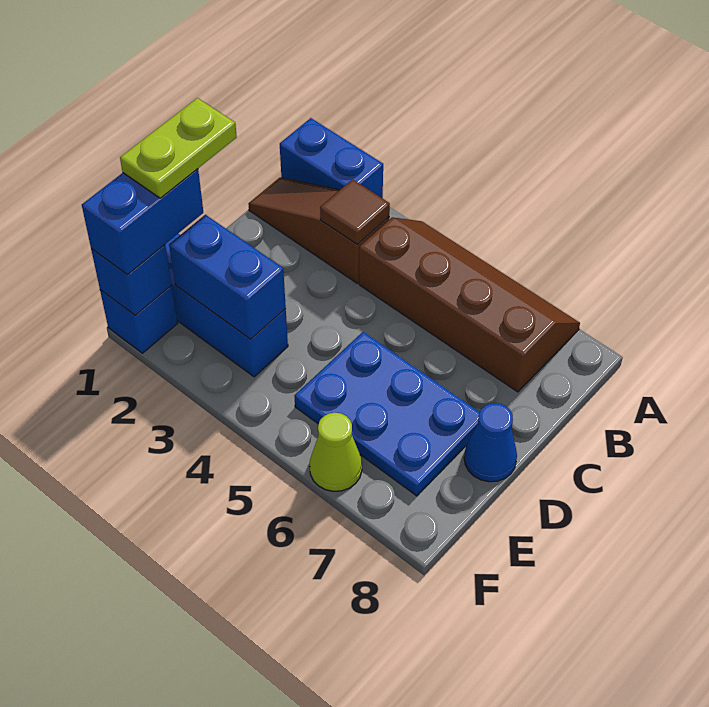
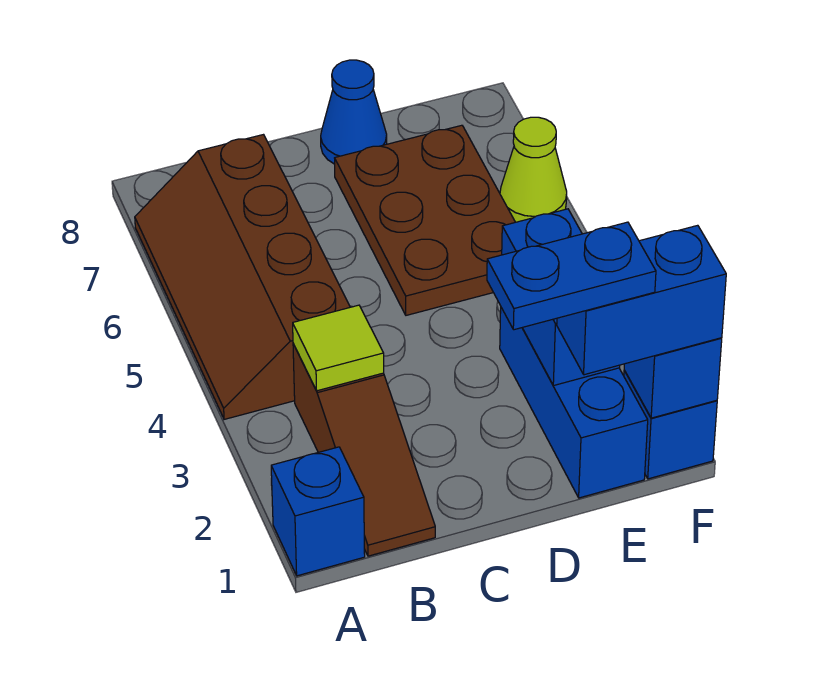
blue brick A1:A2 level 1 -> blue brick A1 level 1
brown tile B3 level 2 -> lime tile B3 level 2
lime plate D1:E1 level 4 -> blue plate D1:E1 level 4
blue plate D5:E7 level 1 -> brown plate D5:E7 level 1

